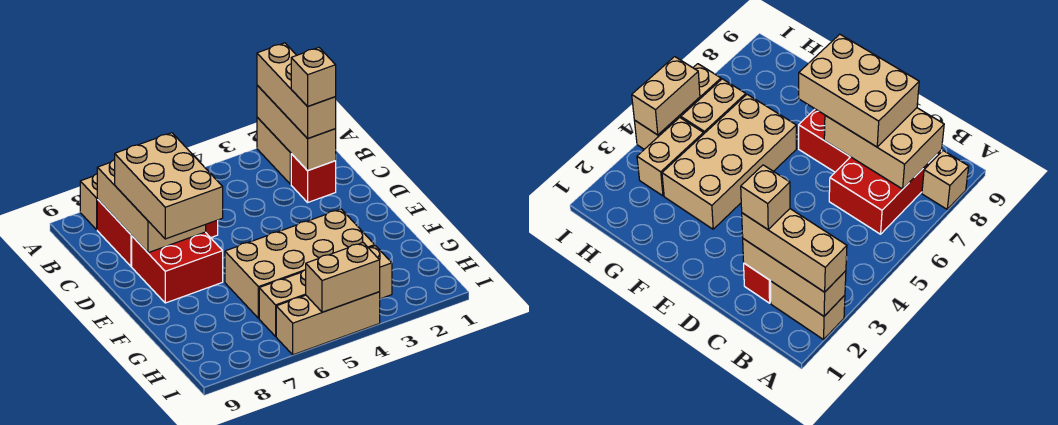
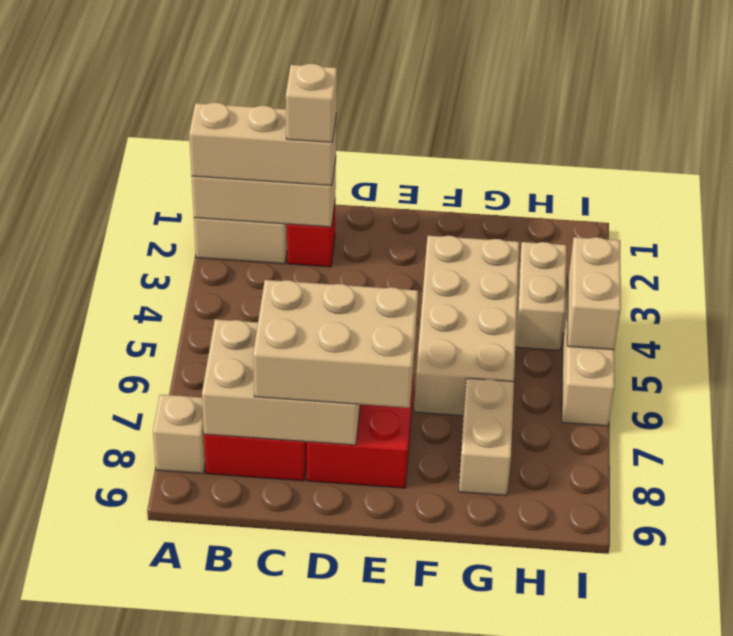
tan brick H5:H6 level 1 -> tan brick G7:G8 level 1

